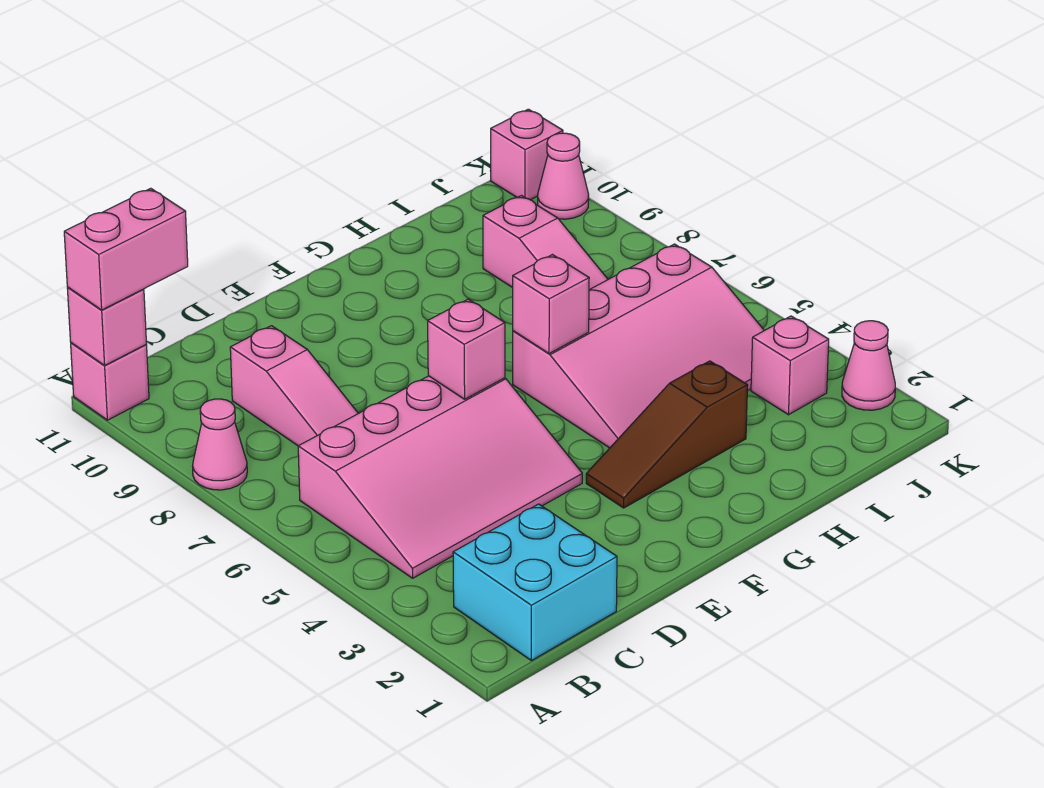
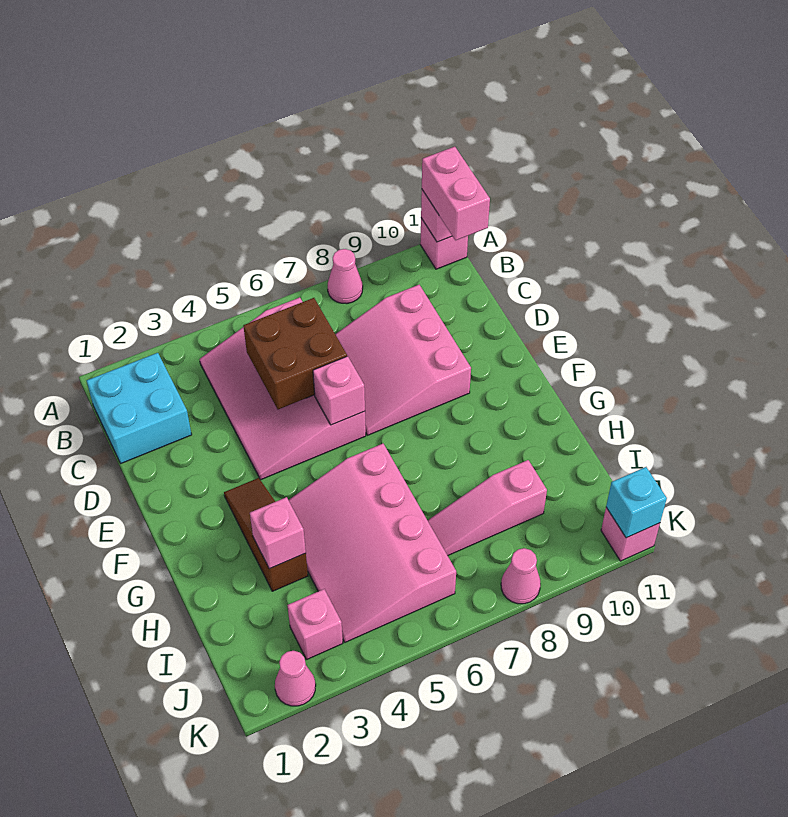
none -> brown brick C5:D6 level 2
pink slope C7:C9 level 1 top 9 -> pink slope C7:E9 level 1 top 9
pink brick G6 level 2 -> pink brick H3 level 2
pink cone K10 level 1 -> pink cone K8 level 1
none -> cyan brick K11 level 2

